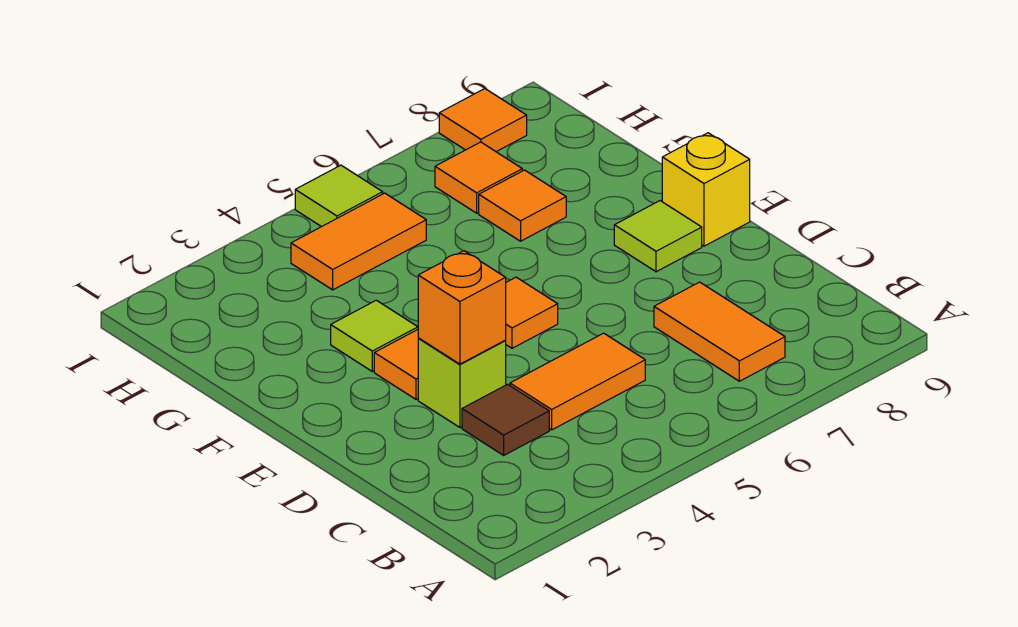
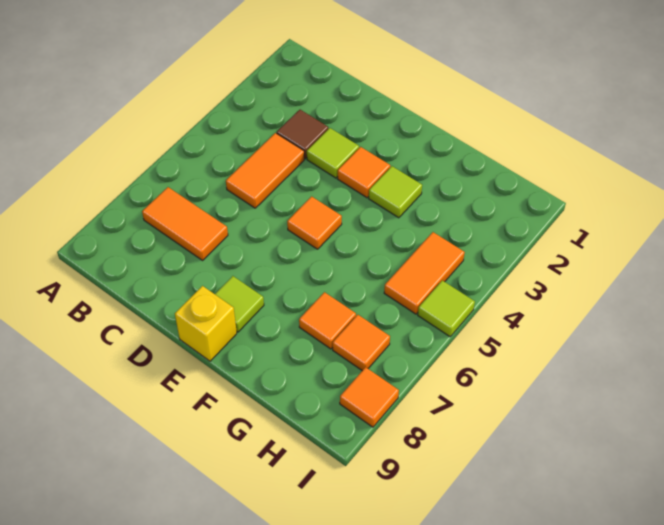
lime brick D3 level 1 -> lime tile D3 level 1
orange brick D3 level 2 -> none

